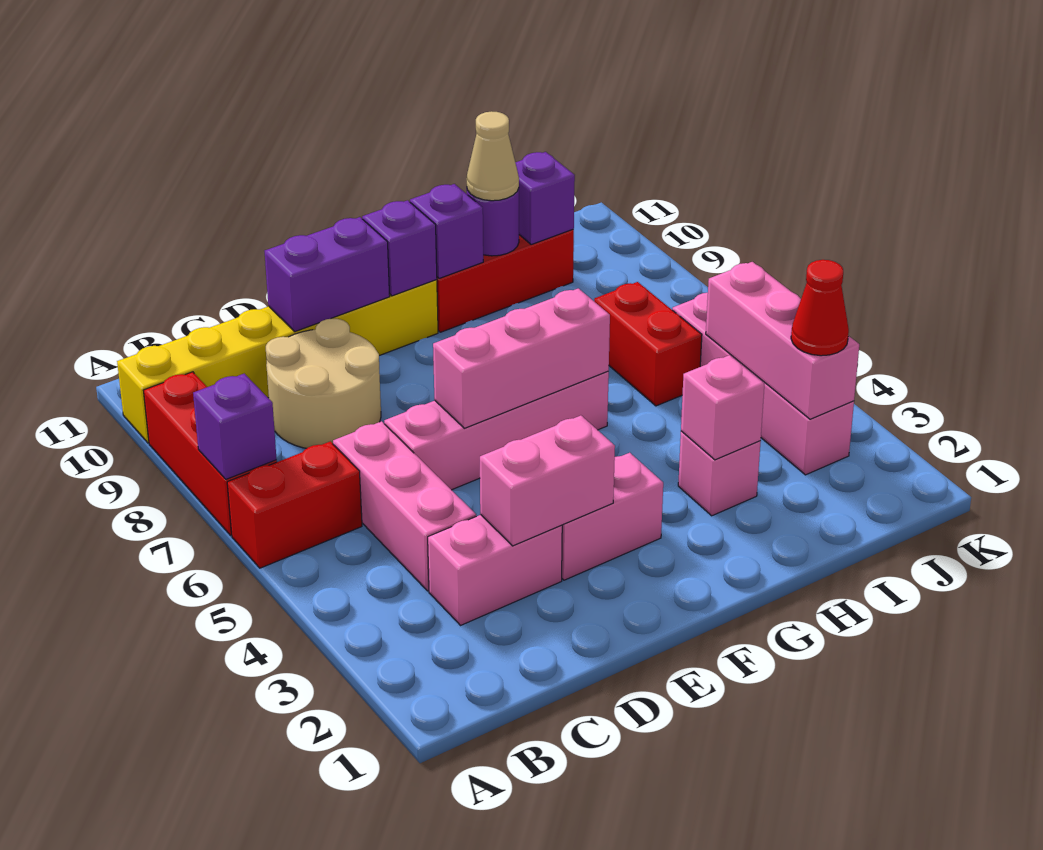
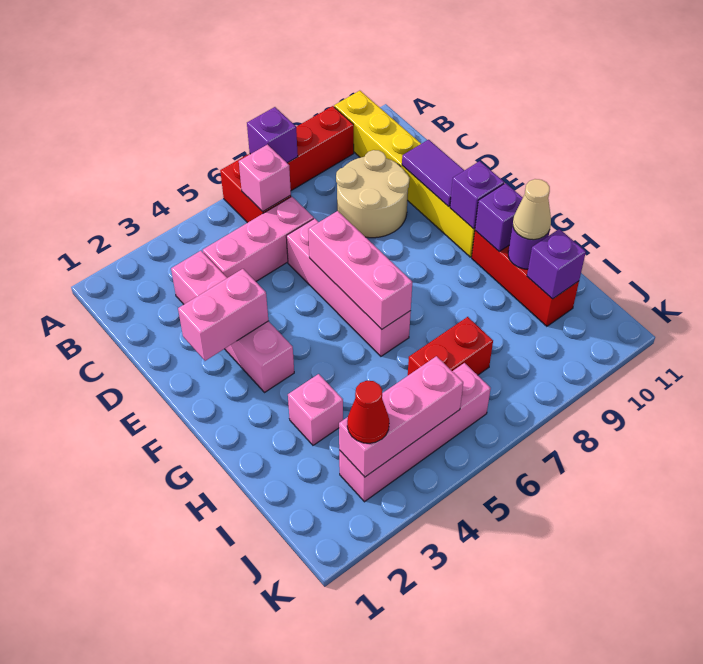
pink brick D3:E3 level 2 -> pink brick E2:E3 level 2
purple brick D10:E10 level 2 -> purple tile D10:E10 level 2
pink brick H3 level 2 -> pink brick B6 level 2

